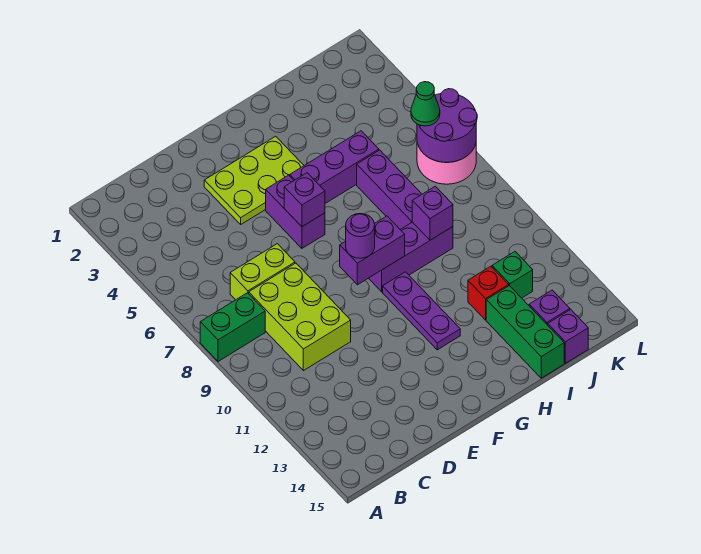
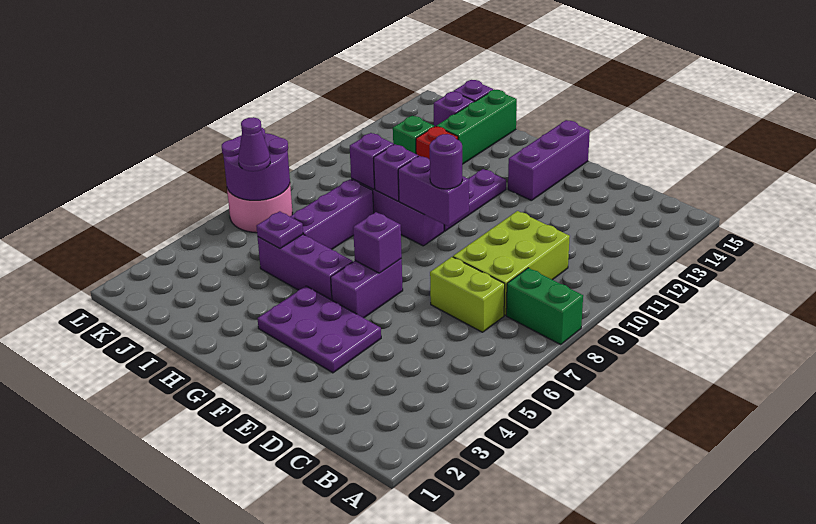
lime plate E3:G4 level 1 -> purple plate E3:G4 level 1
none -> purple brick F13:F15 level 1
none -> purple brick H9 level 2
none -> purple plate I5 level 2
green cone K6 level 3 -> purple cone K6 level 3

